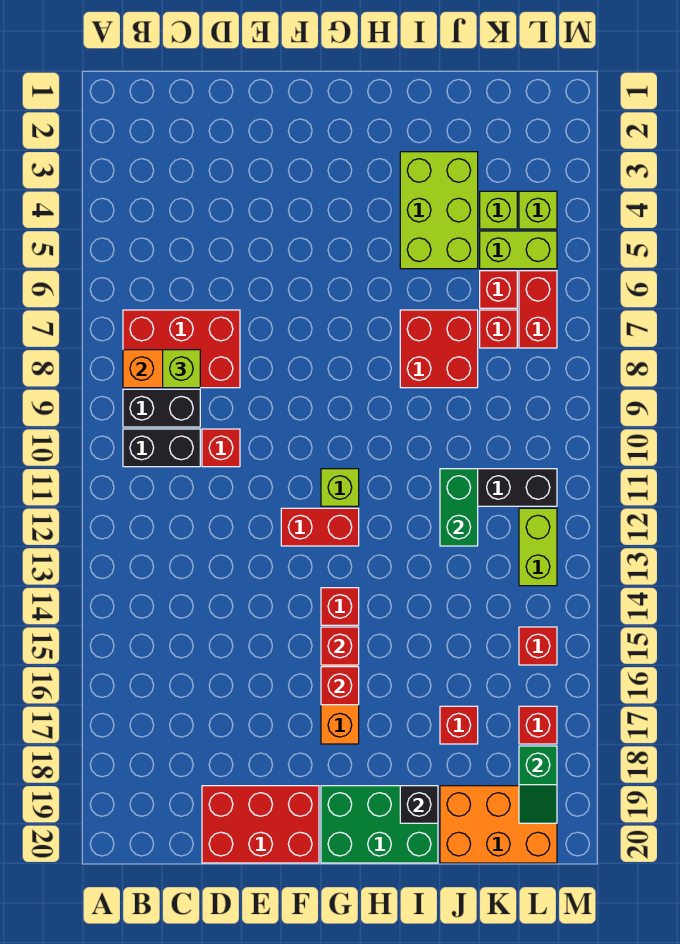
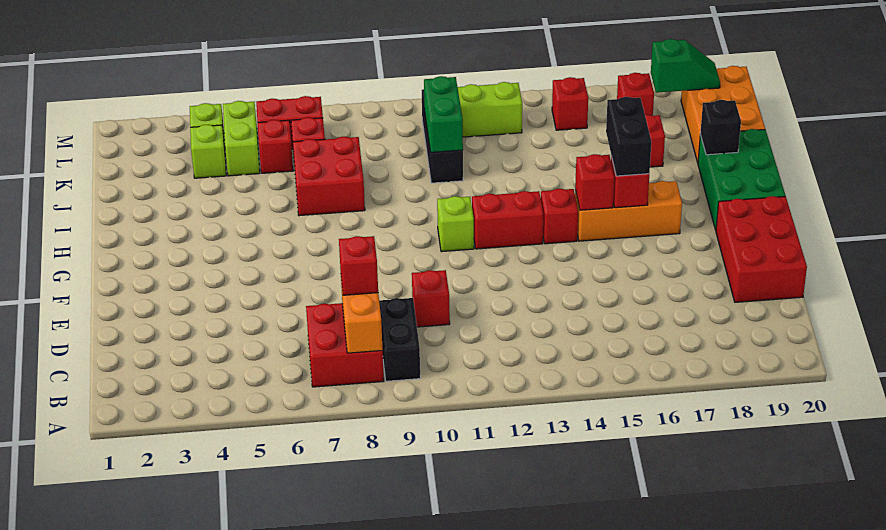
red brick B7:D8 level 1 -> red brick B7:C8 level 1
black brick B10:C10 level 1 -> black brick G16:H16 level 3
lime brick C8 level 3 -> red brick C8 level 3
red brick F12:G12 level 1 -> red brick G12:G13 level 1
lime brick I3:J5 level 1 -> none
green brick J11:J12 level 2 -> green brick J11:K11 level 2

